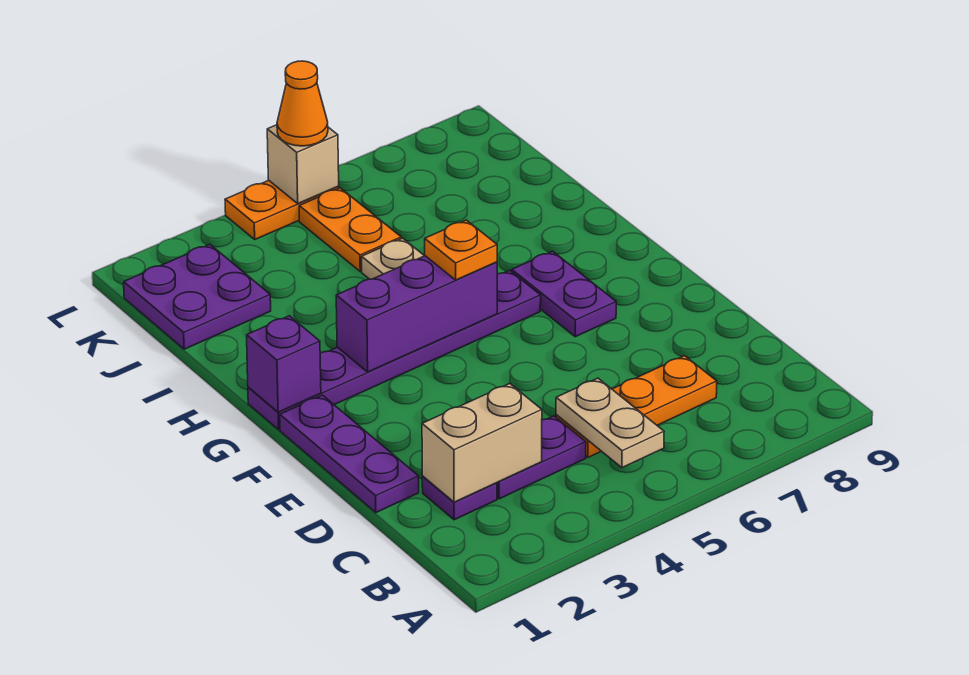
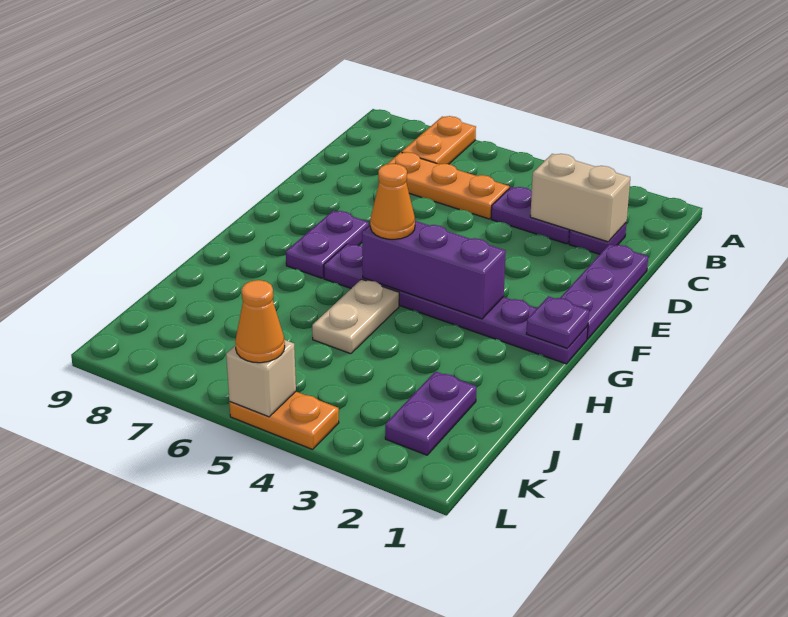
tan plate B5:C5 level 2 -> none
purple brick G1 level 2 -> purple plate G1 level 2
orange plate G5 level 3 -> orange cone G5 level 3
purple plate J1:K2 level 1 -> purple plate J2:K2 level 1
orange plate J5:K5 level 1 -> orange plate A7:B7 level 1

